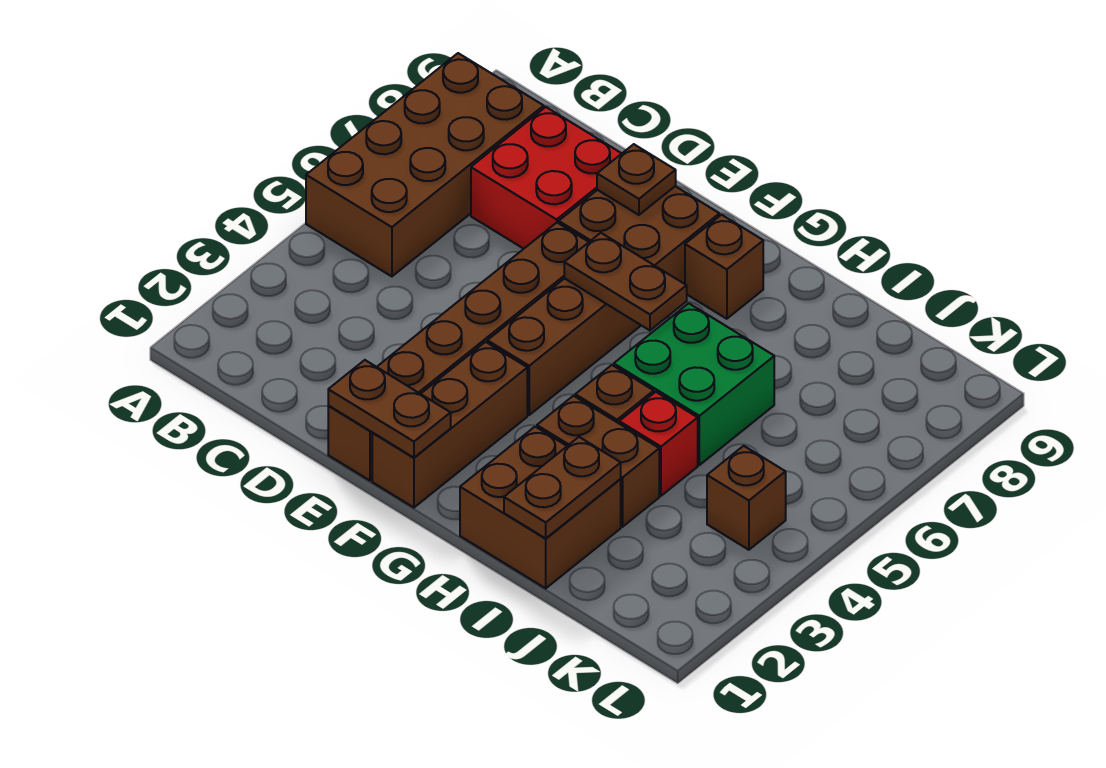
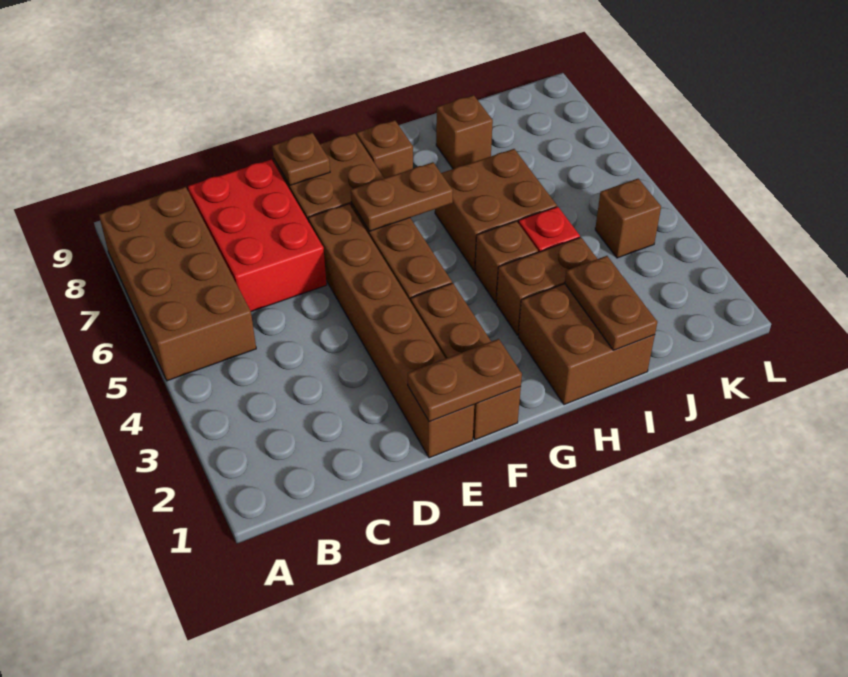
red brick C7:D8 level 1 -> red brick C6:D8 level 1
green brick H5:I6 level 1 -> brown brick H5:I6 level 1
none -> brown brick I8 level 1

